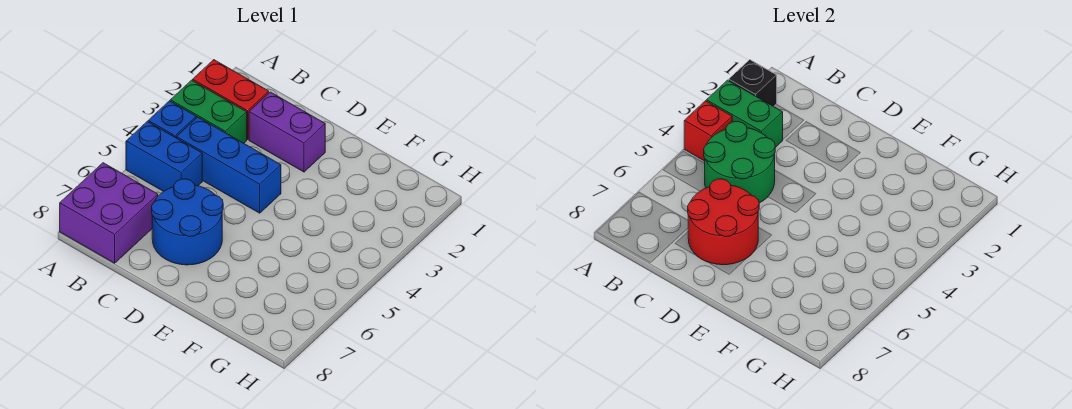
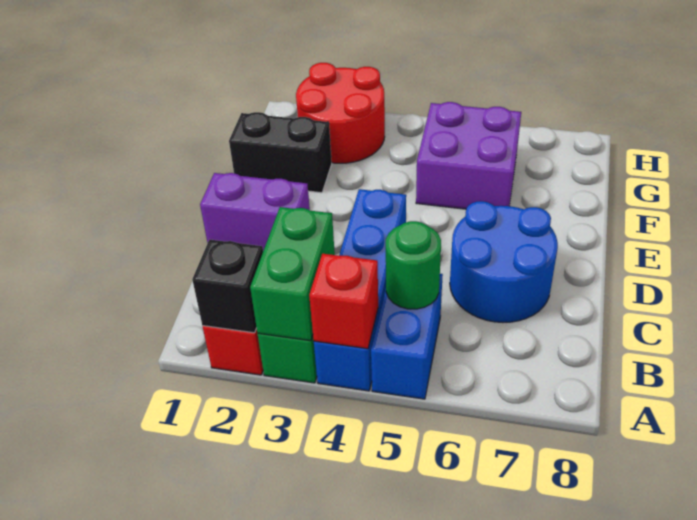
purple brick A7:B8 level 1 -> purple brick F5:G6 level 1
green round brick B4:C5 level 2 -> green round brick B5 level 2
purple brick C2:D2 level 1 -> purple brick D1:D2 level 1
red round brick C6:D7 level 2 -> red round brick G2:H3 level 1
none -> black brick F1:F2 level 1

